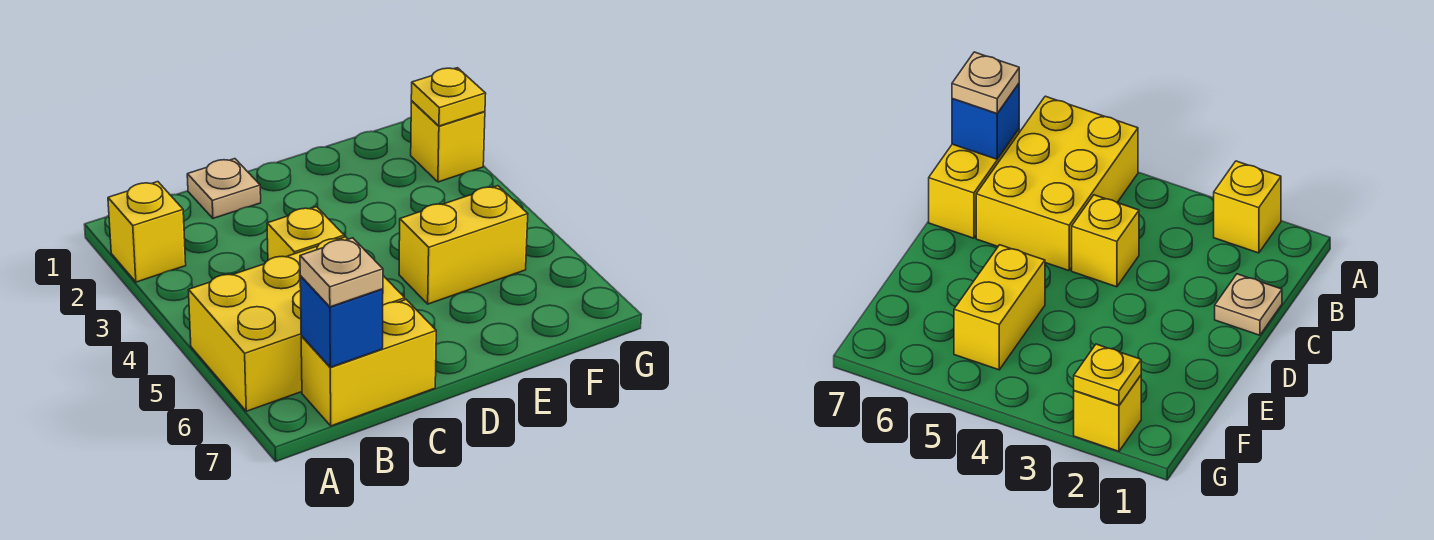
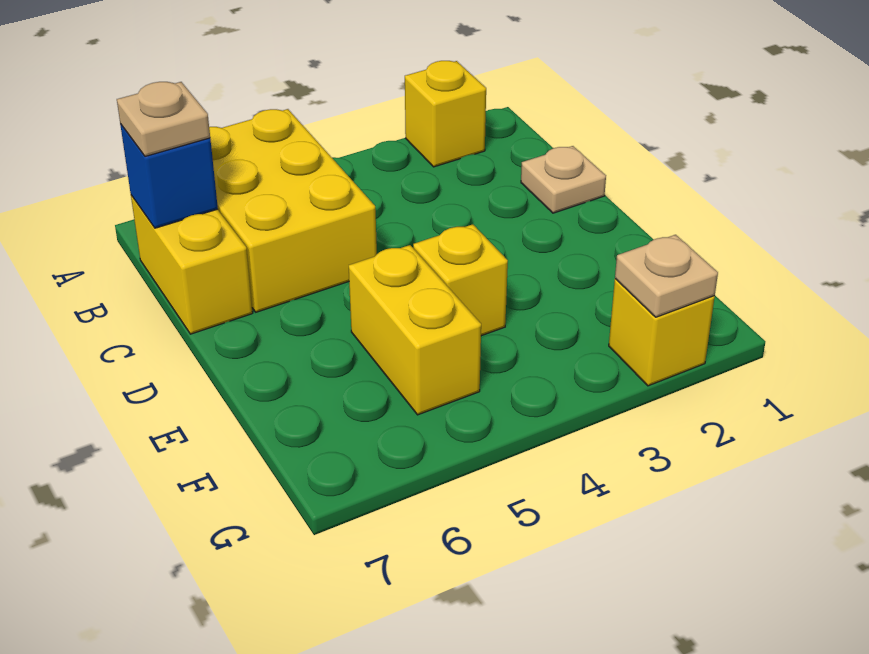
yellow brick C4 level 1 -> yellow brick E4 level 1
yellow plate G2 level 2 -> tan plate G2 level 2

